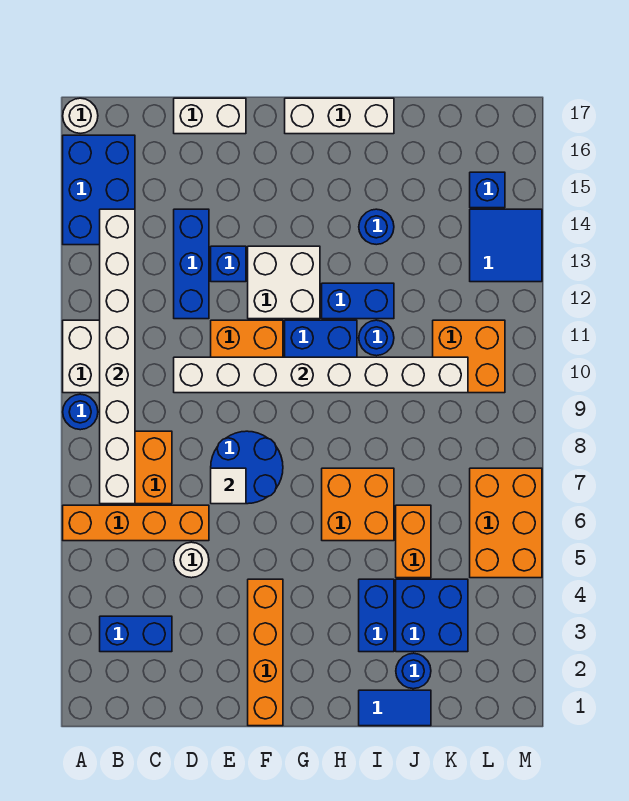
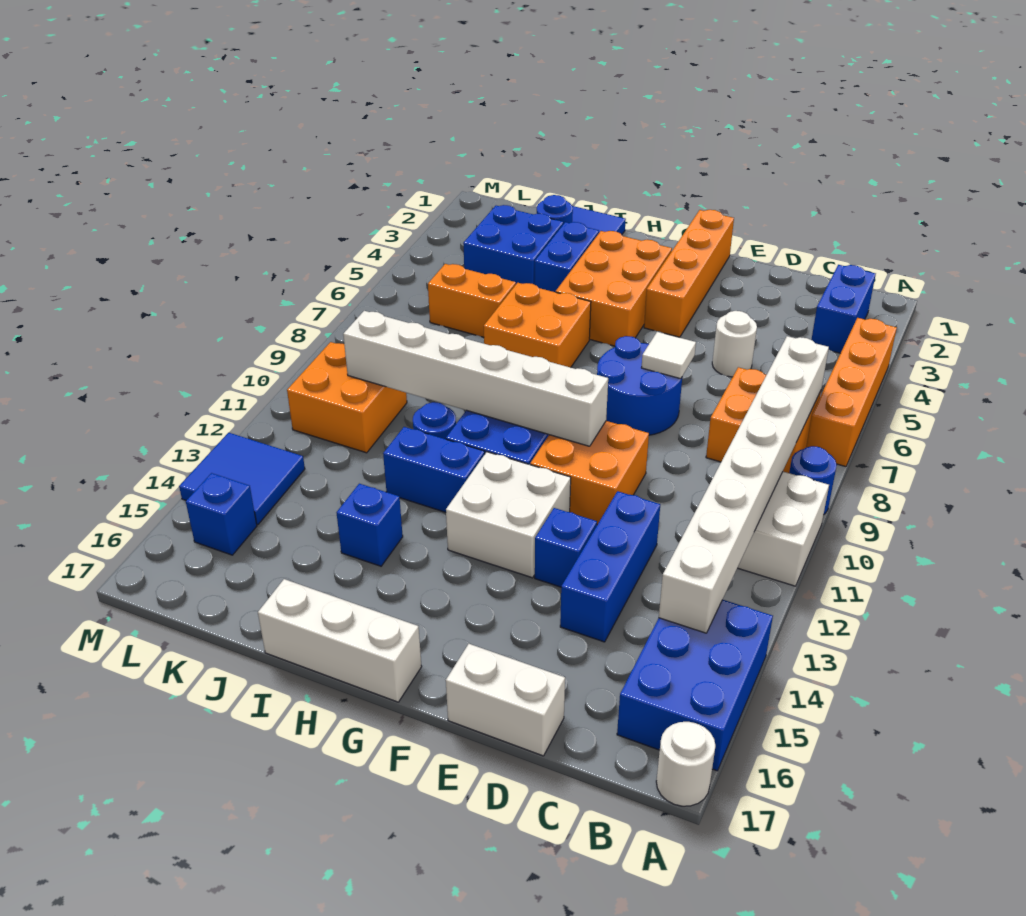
orange brick A6:D6 level 1 -> orange brick A4:A7 level 1
blue brick B3:C3 level 1 -> blue brick B2:B3 level 1
white brick D10:K10 level 2 -> white brick F10:K10 level 2
blue round brick I14 level 1 -> blue brick I14 level 1
orange brick J5:J6 level 1 -> orange brick J6:K6 level 1
orange brick L5:M7 level 1 -> orange brick G3:H5 level 1

